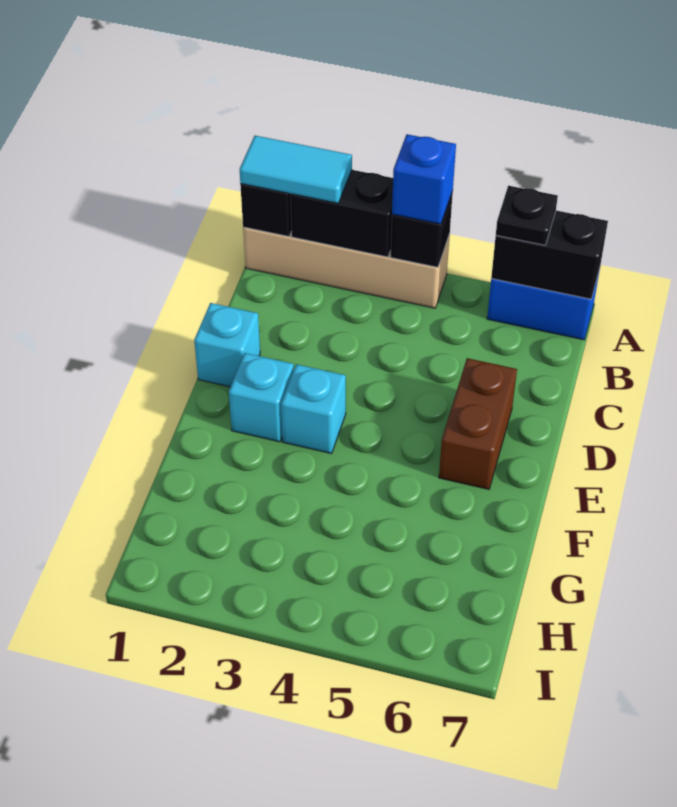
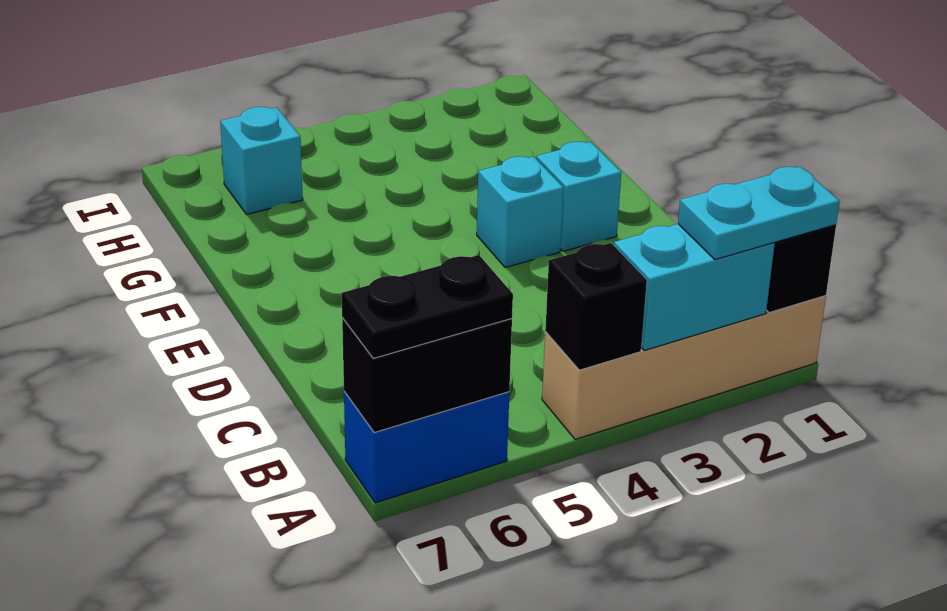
cyan tile A1:A2 level 3 -> cyan plate A1:A2 level 3
black brick A2:A3 level 2 -> cyan brick A2:A3 level 2
blue brick A4 level 3 -> none
black plate A6 level 3 -> black plate A6:A7 level 3
cyan brick D1 level 1 -> cyan brick H6 level 1
brown brick D6:E6 level 1 -> none

